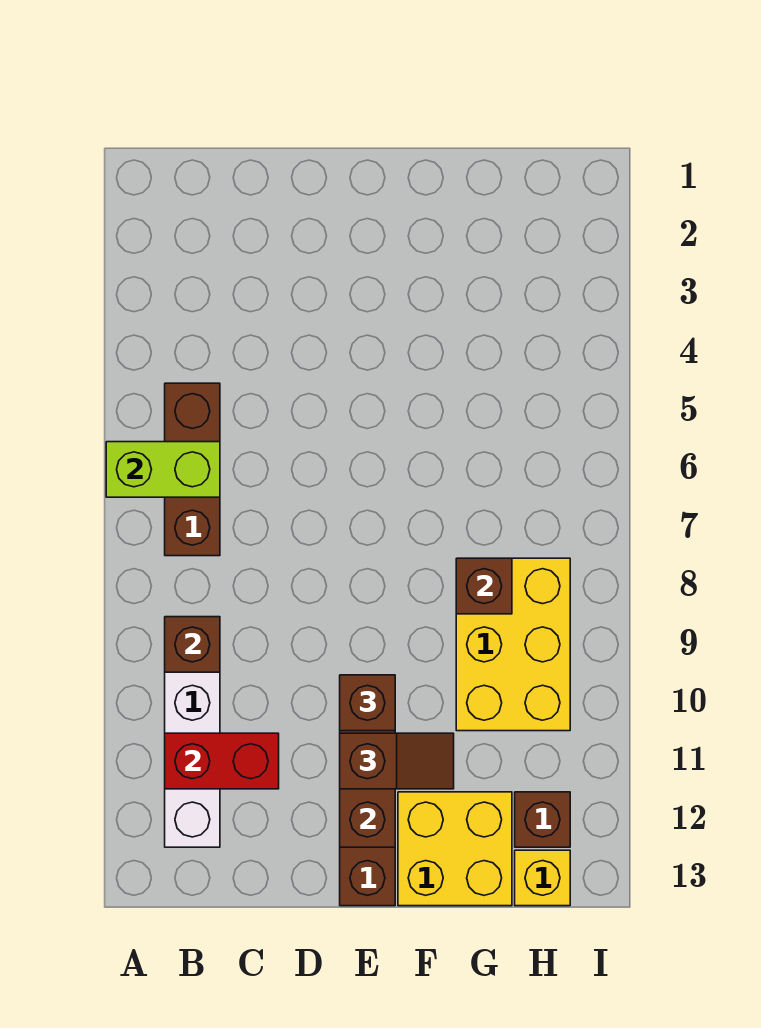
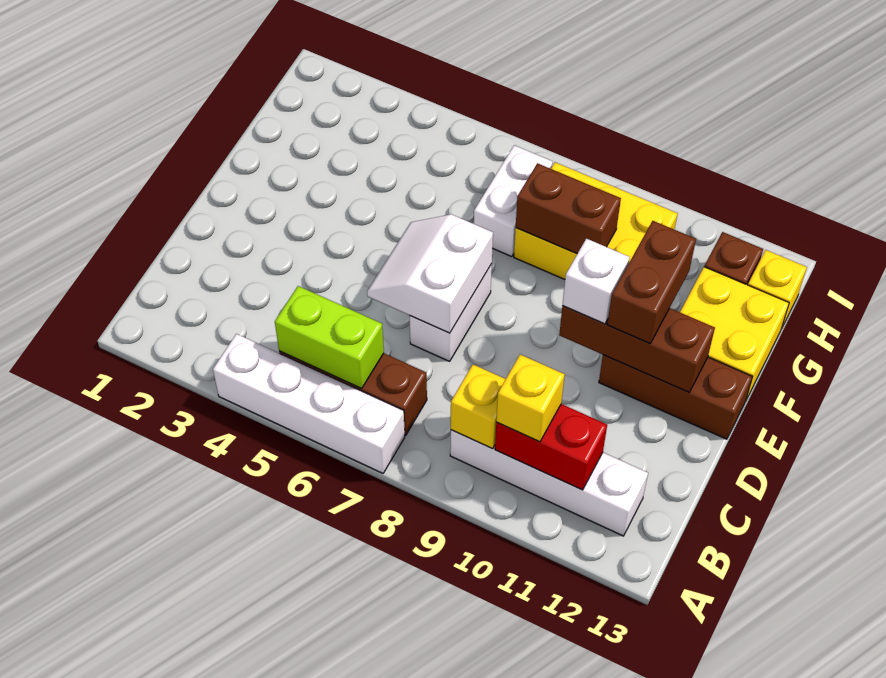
none -> white brick A4:A7 level 1
lime brick A6:B6 level 2 -> lime brick B5:B6 level 2
brown brick B9 level 2 -> yellow brick B9 level 2
none -> yellow brick B10 level 3
red brick B11:C11 level 2 -> red brick B10:B11 level 2
none -> white slope D6:E7 level 2 top 7
none -> white brick D7:E7 level 1
brown brick E10 level 3 -> white brick E10 level 3
brown slope E11:F11 level 3 top E -> brown brick E11:F11 level 3
none -> white brick G7:H7 level 1
brown brick G8 level 2 -> brown brick G8:G9 level 2

